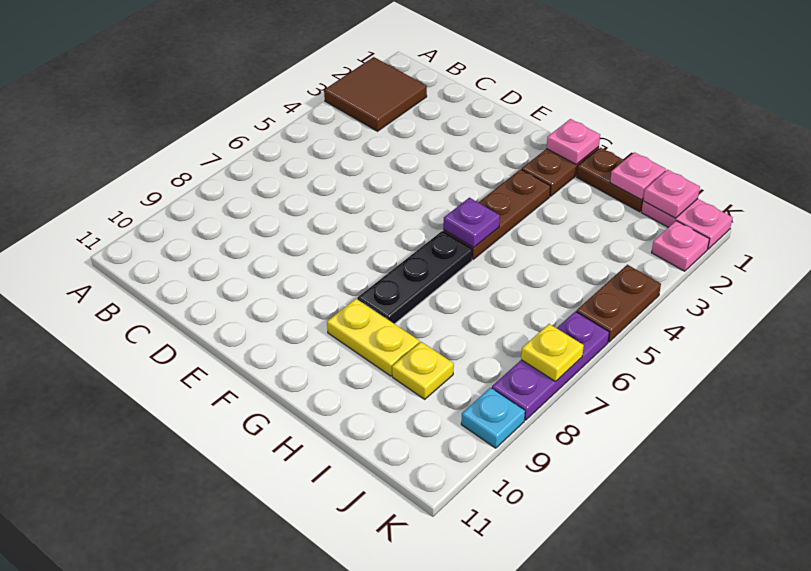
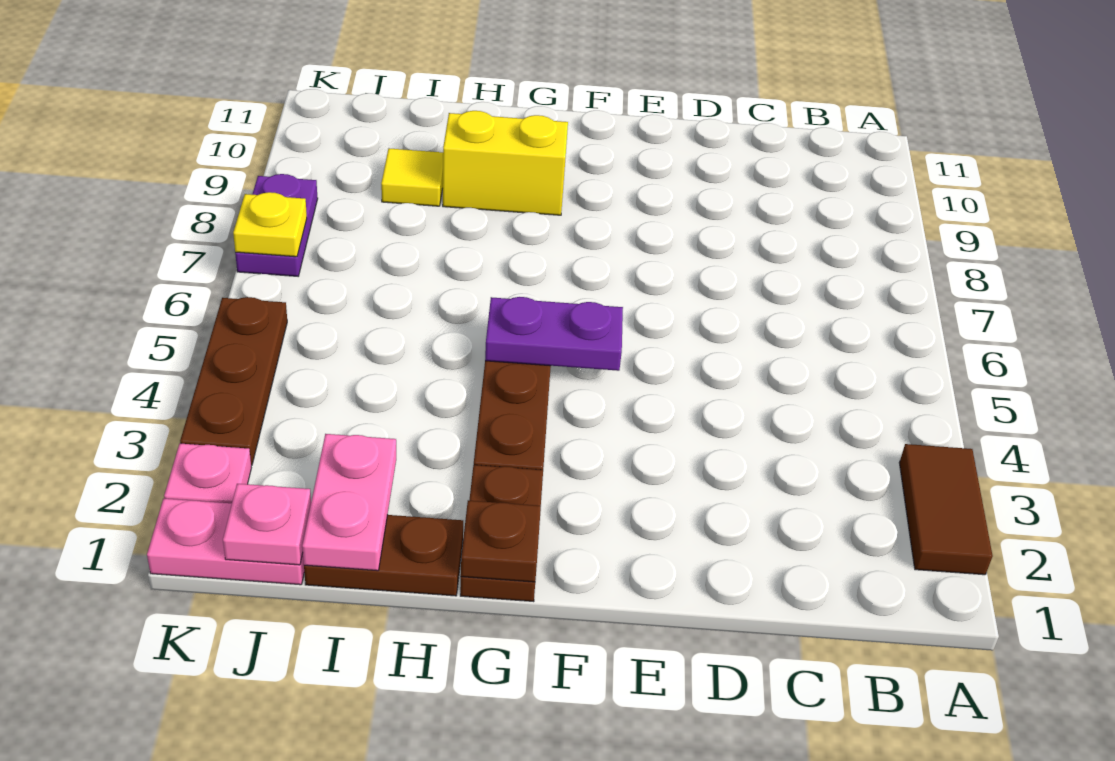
brown tile A2:B3 level 1 -> brown tile A2:A3 level 1
pink plate G1 level 2 -> brown plate G1 level 2
purple plate G5 level 2 -> purple plate F5:G5 level 2
black plate G6:G8 level 1 -> none
yellow plate G9:H9 level 1 -> yellow brick G9:H9 level 1
pink plate I1 level 2 -> pink plate I1:I2 level 2
yellow plate I9 level 1 -> yellow tile I9 level 1
brown plate K4:K5 level 1 -> brown plate K3:K5 level 1
purple plate K6:K8 level 1 -> purple plate K7:K8 level 1
cyan plate K9 level 1 -> none

